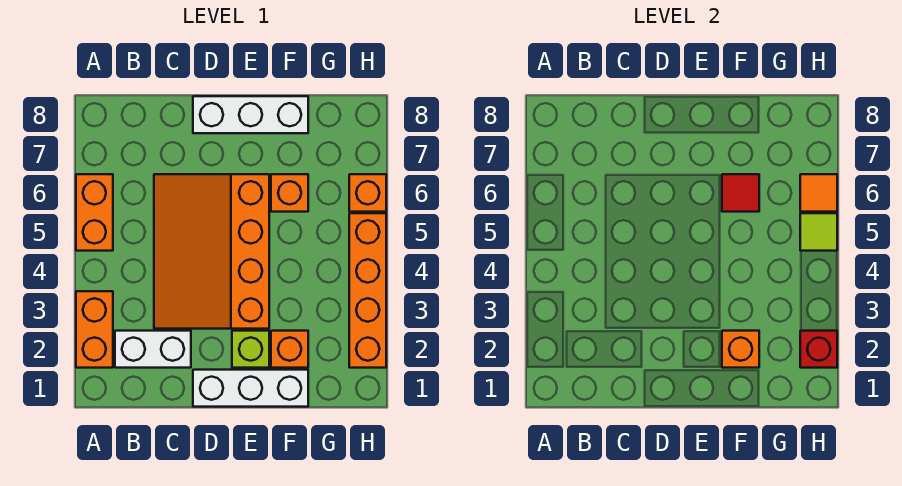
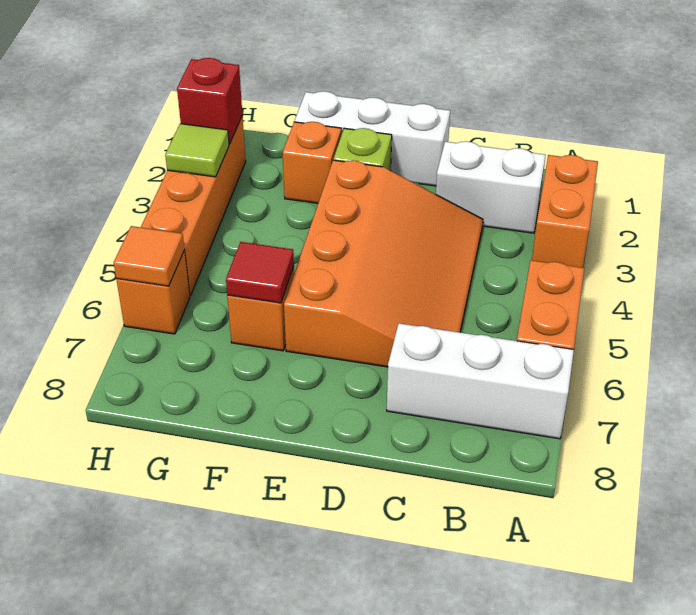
white brick D8:F8 level 1 -> white brick A7:C7 level 1
orange brick F2 level 2 -> none
lime tile H5 level 2 -> lime tile H3 level 2

